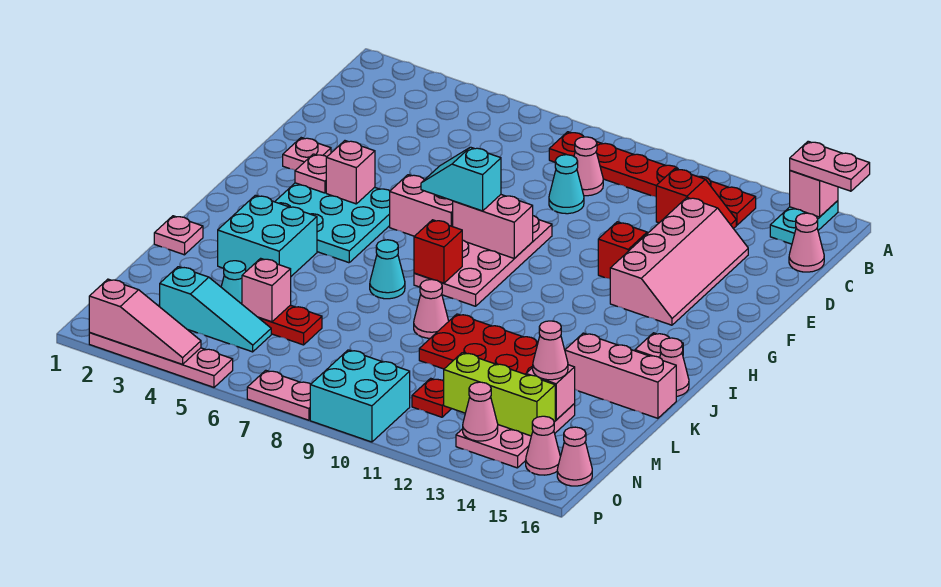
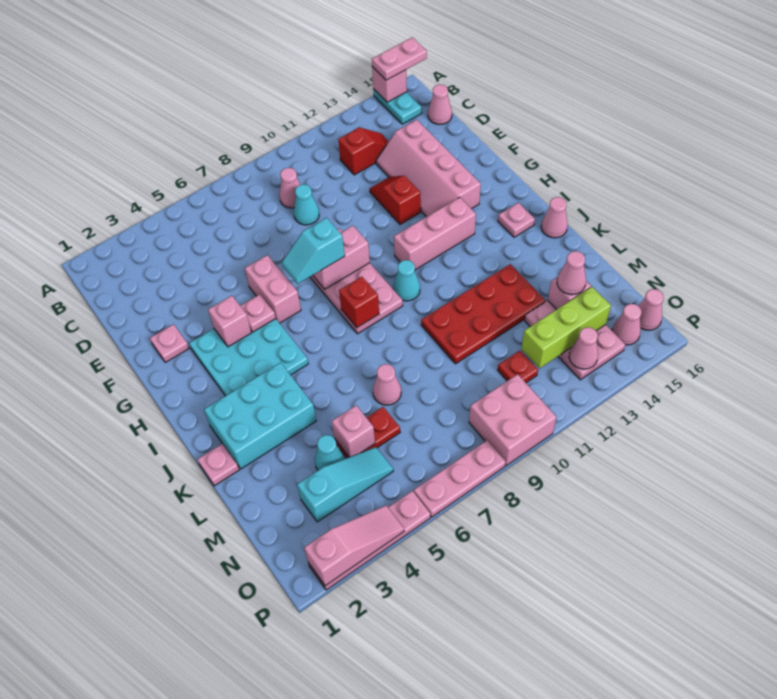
red plate B8:B13 level 1 -> none
pink slope D13:G14 level 1 top 13 -> pink slope D13:G14 level 1 top 14
pink plate G3 level 2 -> pink plate G5 level 2
pink brick G6:G7 level 1 -> pink brick F6:G6 level 1
cyan brick J3:K4 level 1 -> cyan brick J2:K4 level 1
cyan cone J7 level 1 -> cyan cone I10 level 1
pink cone K9 level 1 -> pink cone L7 level 1
pink brick K14:K16 level 1 -> pink brick H11:H13 level 1
cyan brick O9:P10 level 1 -> pink brick O9:P10 level 1
pink plate P7:P8 level 1 -> pink plate P6:P8 level 1

